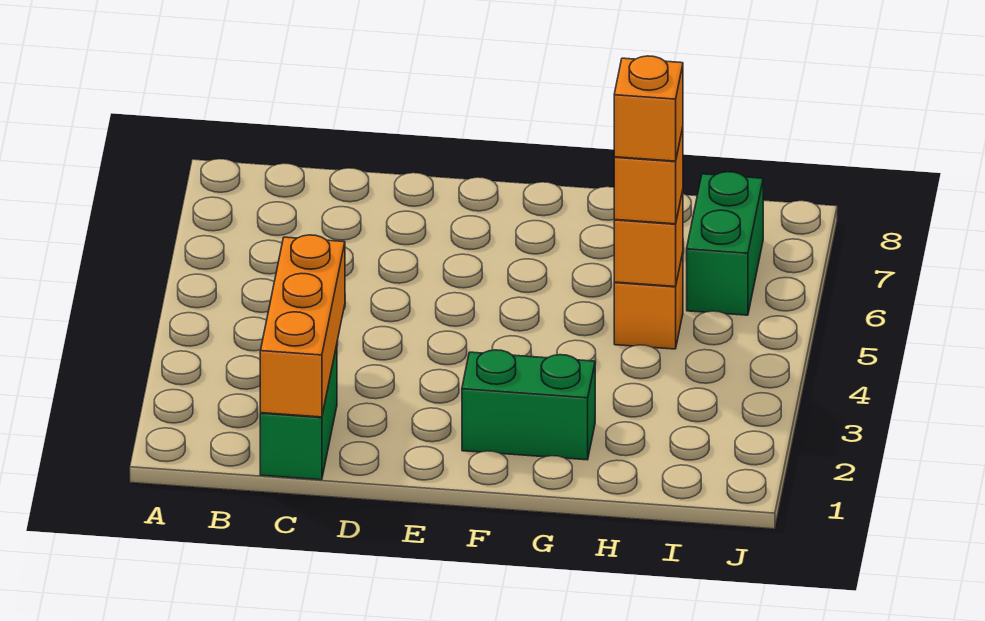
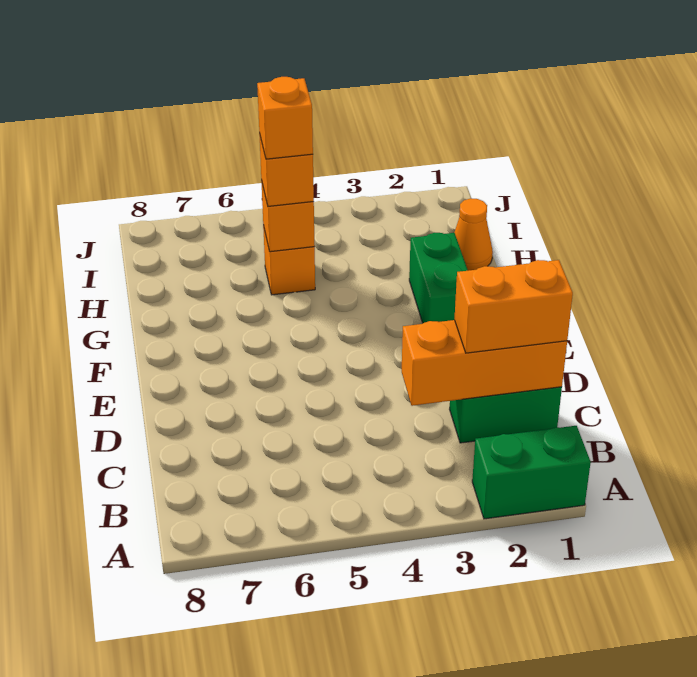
none -> orange brick C1:C2 level 3
none -> orange cone H1 level 1
green brick I6:I7 level 1 -> green brick A1:A2 level 1

